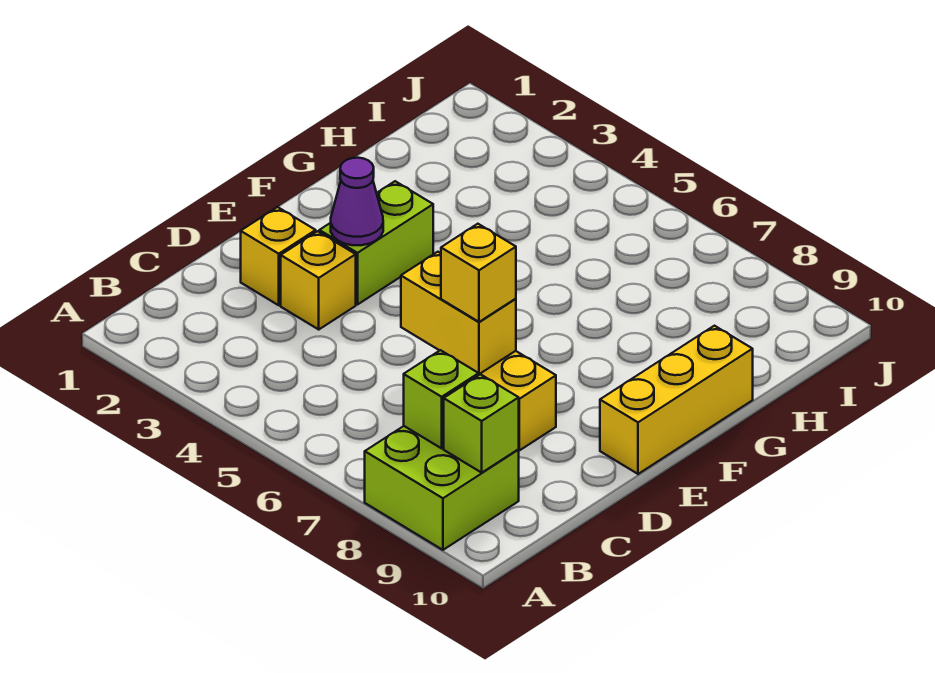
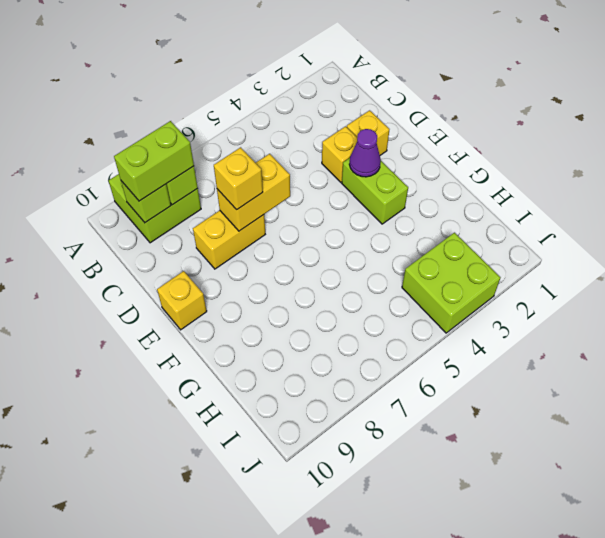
none -> lime brick B8:B9 level 3
yellow brick E10:G10 level 1 -> yellow brick E10 level 1
none -> lime brick I3:J4 level 1

